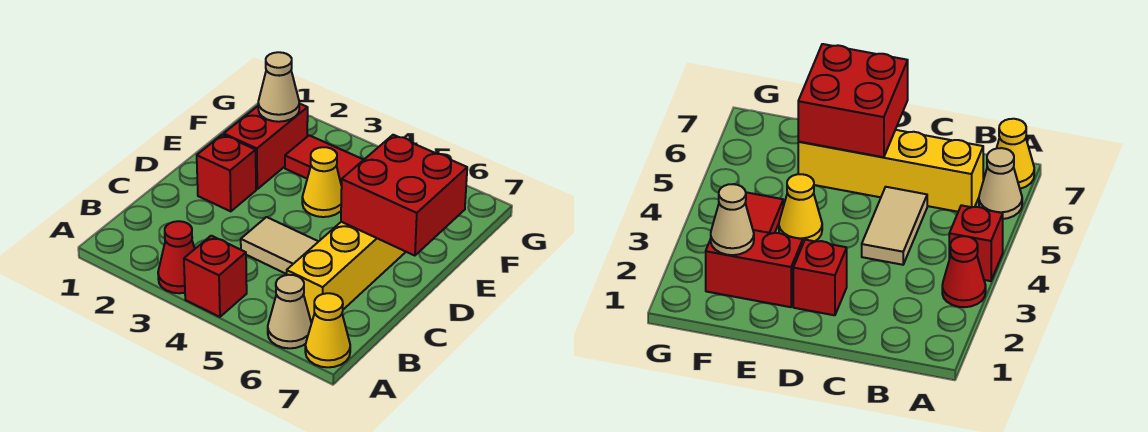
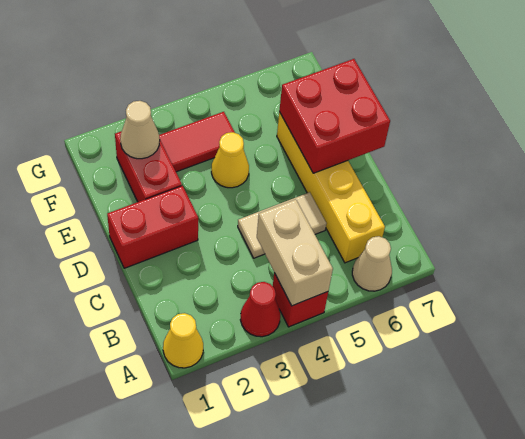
none -> tan brick A4:B4 level 2
yellow cone A7 level 1 -> yellow cone A1 level 1
red brick D2 level 1 -> red brick D1:D2 level 1

